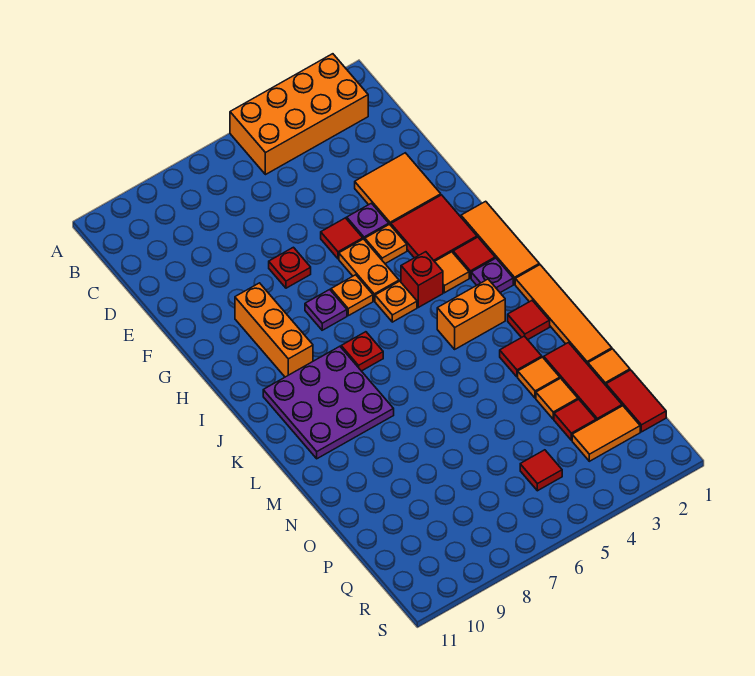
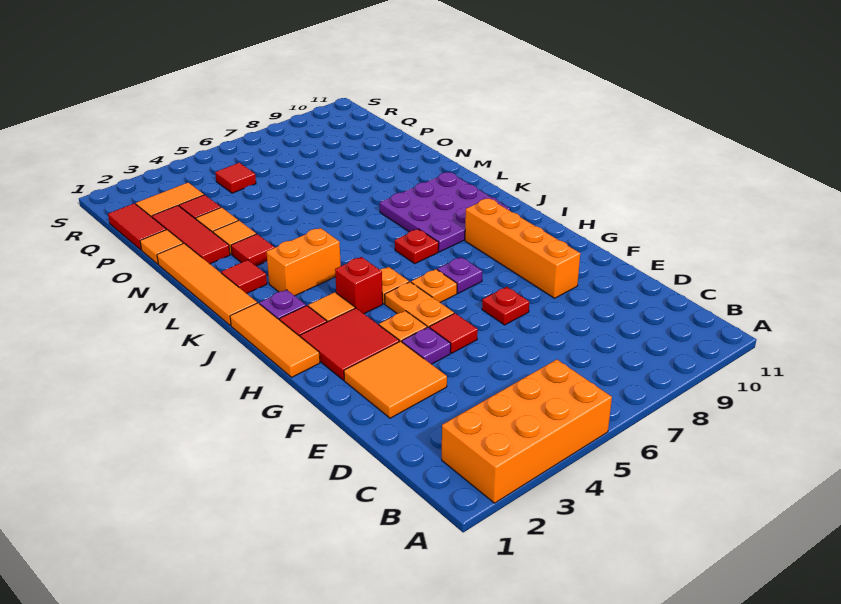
orange brick G9:I9 level 1 -> orange brick F9:I9 level 1

